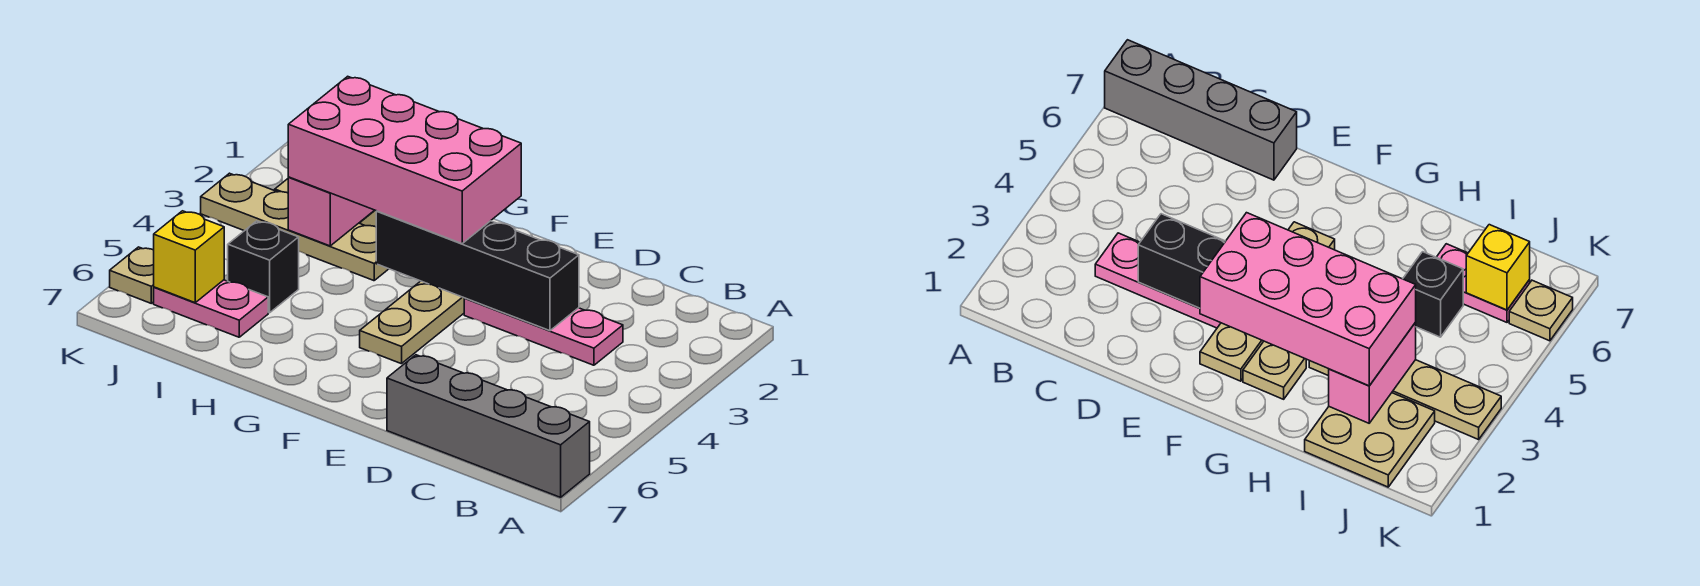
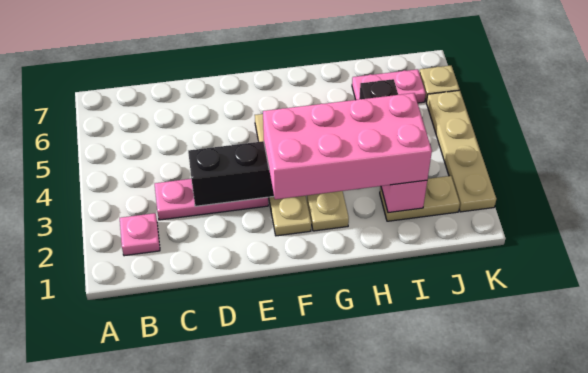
grey brick A7:D7 level 1 -> none
none -> pink plate B2 level 1
tan plate H3:K3 level 1 -> tan plate K2:K5 level 1
tan plate I1:J2 level 1 -> tan plate I2:J2 level 1
yellow brick J6 level 2 -> none

